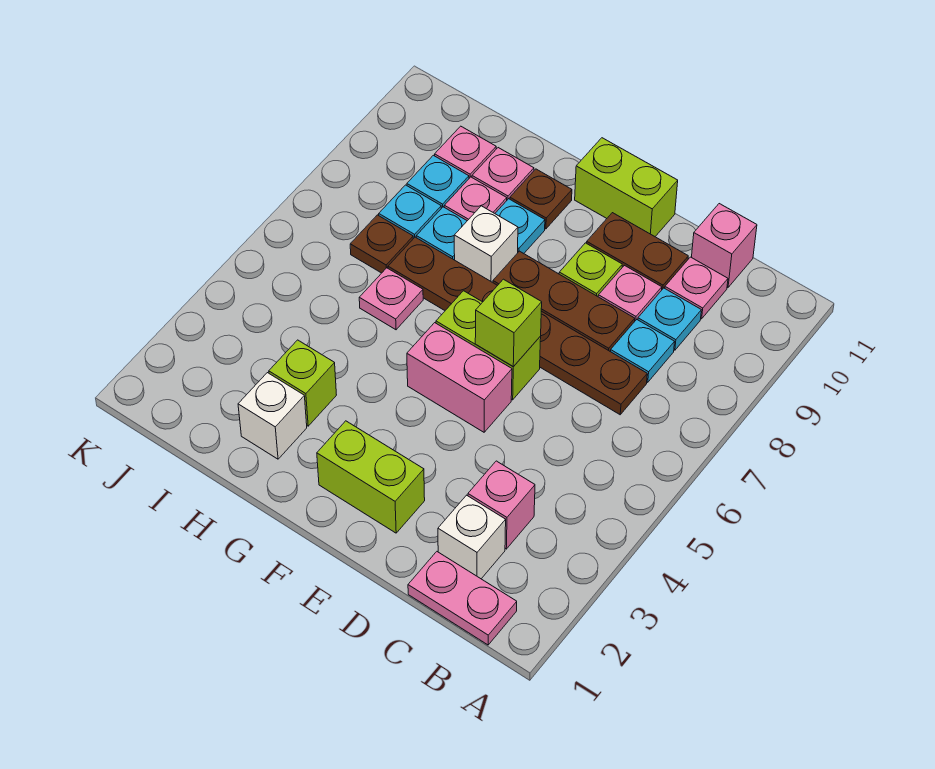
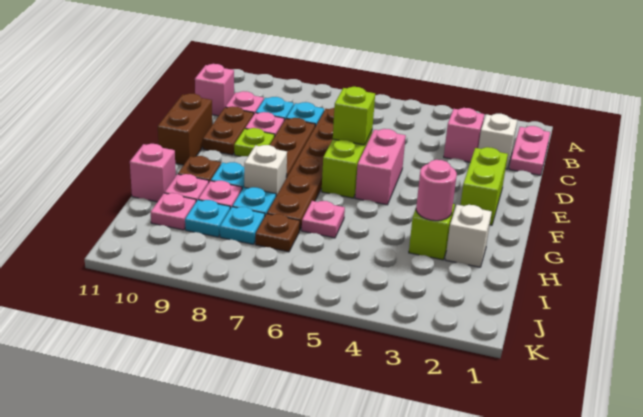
lime brick E11:F11 level 1 -> brown brick E11:F11 level 1
none -> pink round brick H3 level 2
none -> pink brick H11 level 1

